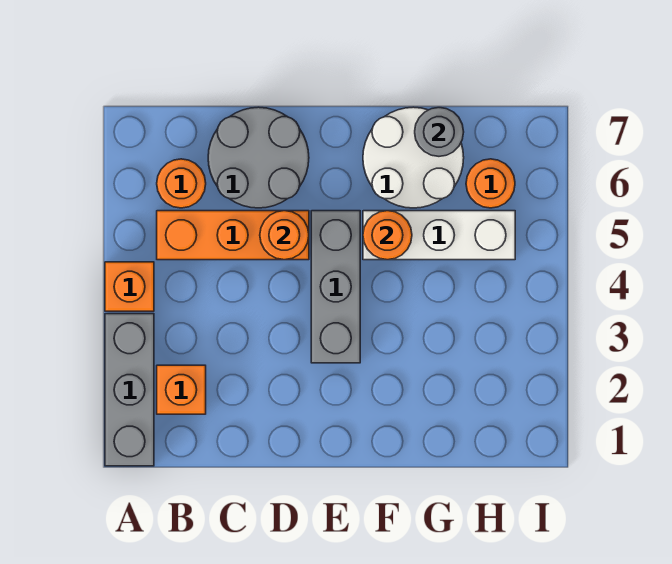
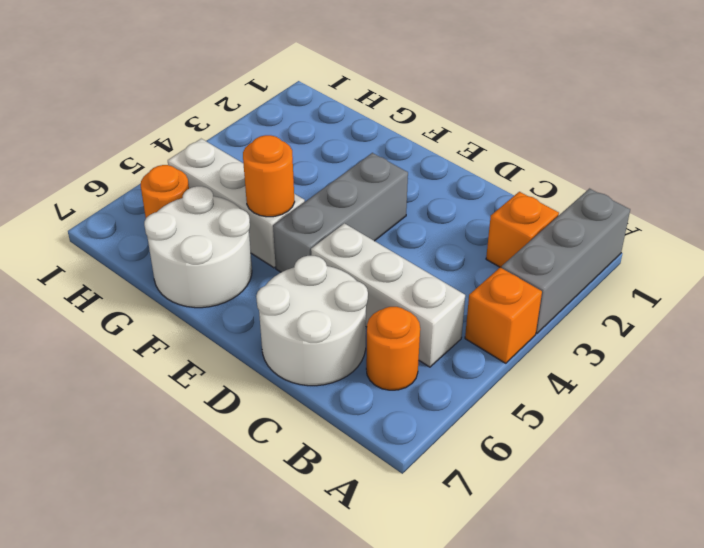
orange brick B5:D5 level 1 -> white brick B5:D5 level 1
grey round brick C6:D7 level 1 -> white round brick C6:D7 level 1
orange round brick D5 level 2 -> none
grey round brick G7 level 2 -> none

